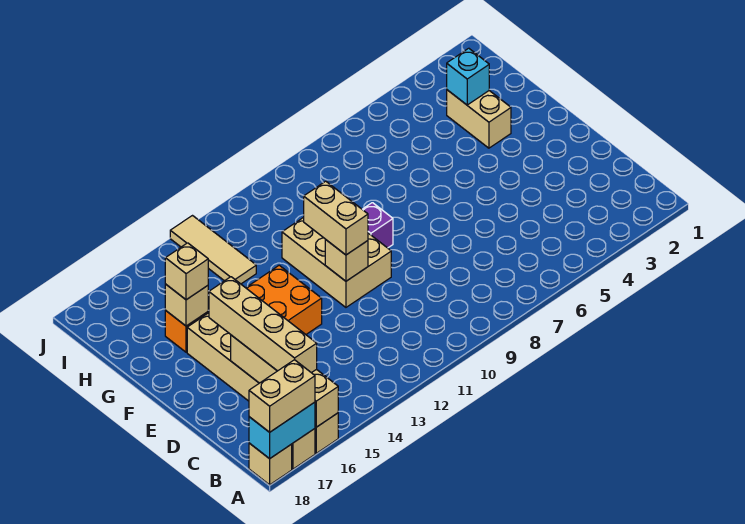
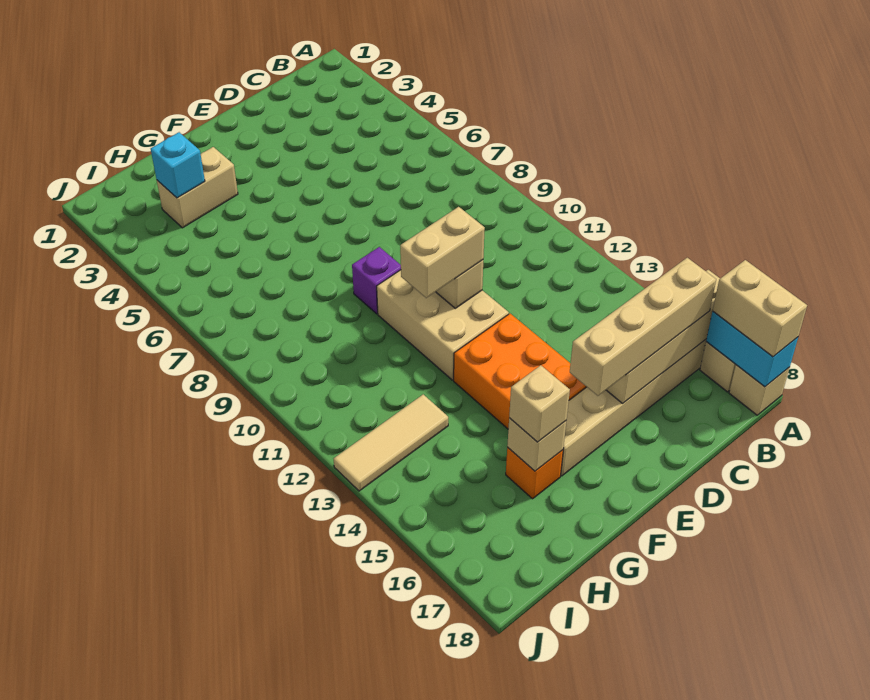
tan brick E10:G11 level 1 -> tan brick E10:F12 level 1

